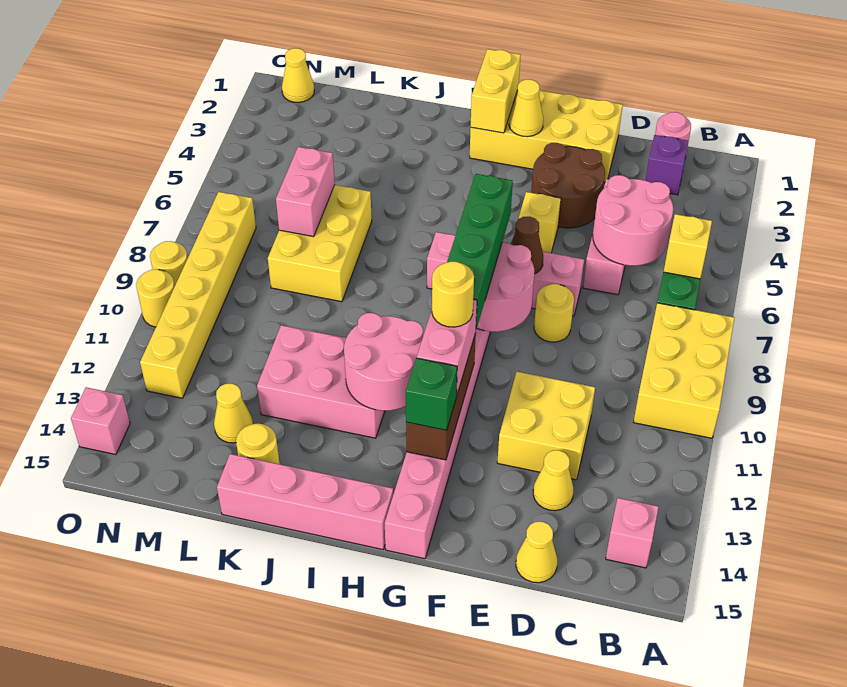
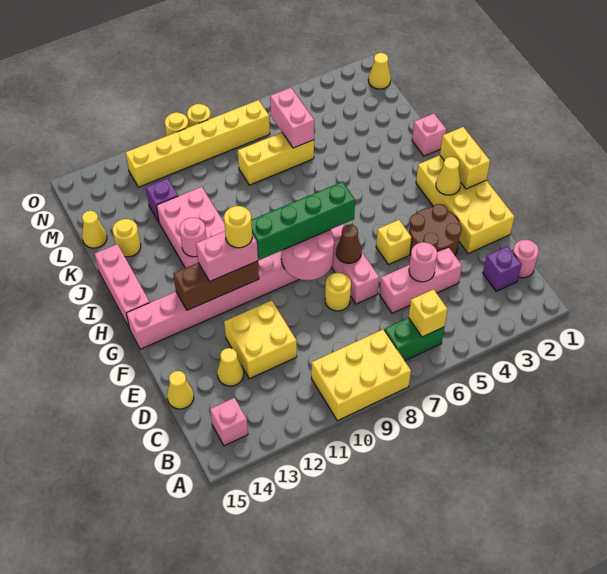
pink round brick C5:D6 level 2 -> pink round brick D5 level 2
green brick G13 level 3 -> none
yellow brick H1:H2 level 2 -> yellow brick G1:H1 level 2
pink round brick H11:I12 level 2 -> pink round brick I12 level 2
pink brick H15:K15 level 1 -> pink brick H15:J15 level 1
yellow brick K6:L8 level 1 -> yellow brick L6:L8 level 1
pink brick L6:L7 level 2 -> pink brick L6:M6 level 2
none -> purple brick L12 level 1
yellow cone L13 level 1 -> yellow cone L15 level 1
pink brick O14 level 1 -> pink brick J1 level 1

